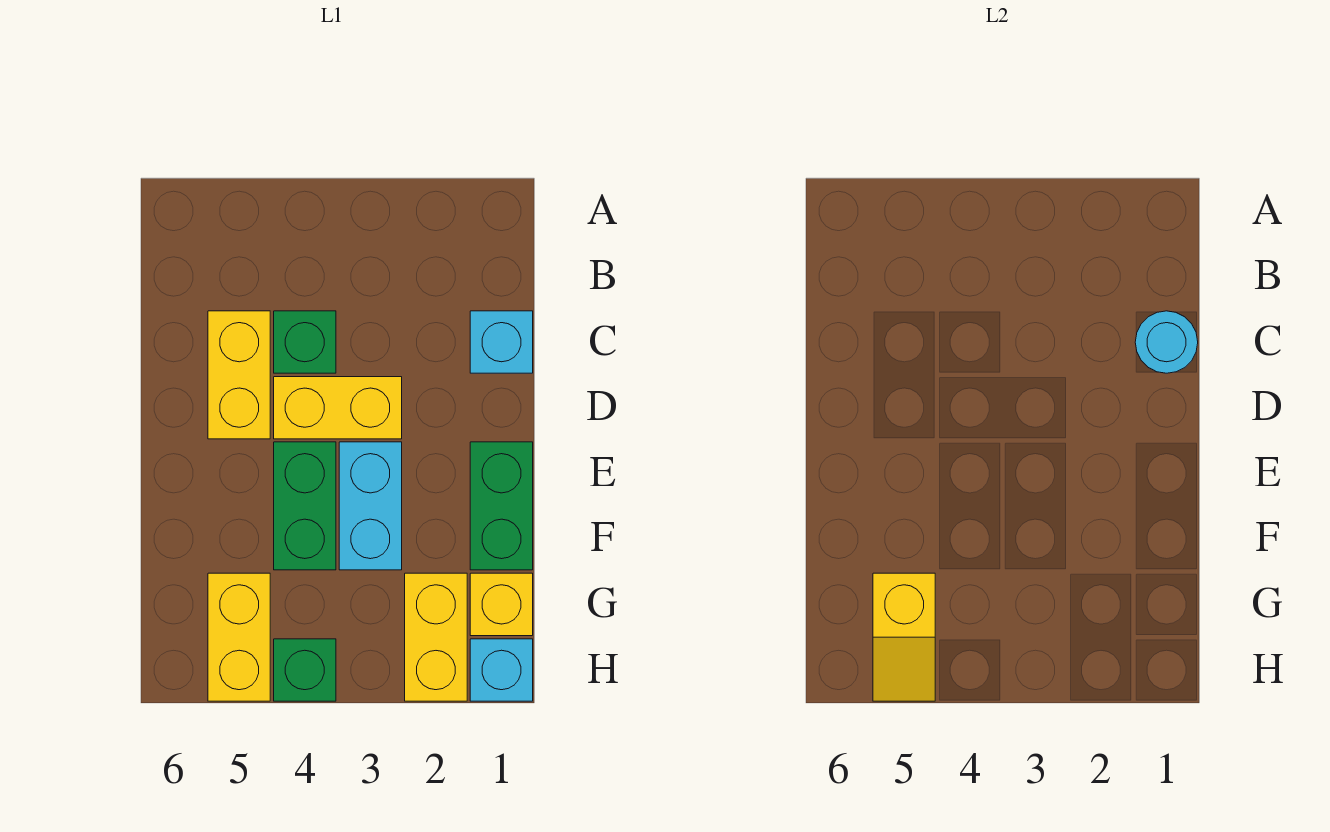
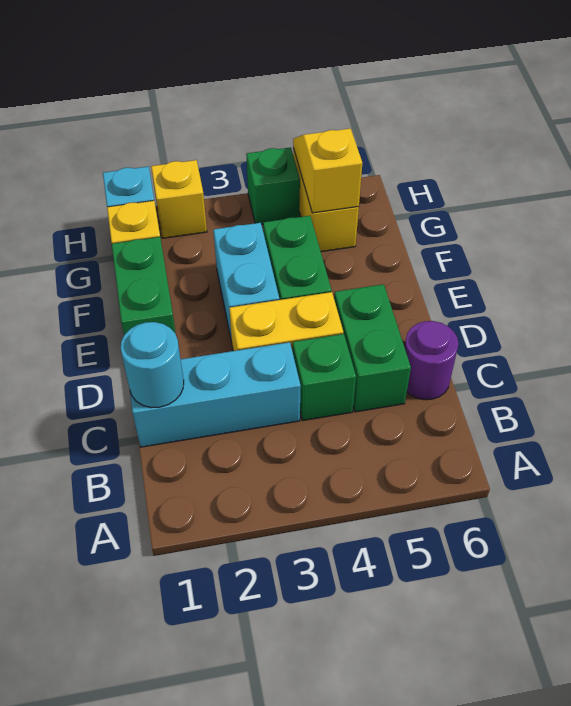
cyan brick C1 level 1 -> cyan brick C1:C3 level 1
yellow brick C5:D5 level 1 -> green brick C5:D5 level 1
none -> purple round brick C6 level 1
yellow brick G2:H2 level 1 -> yellow brick H2 level 1

